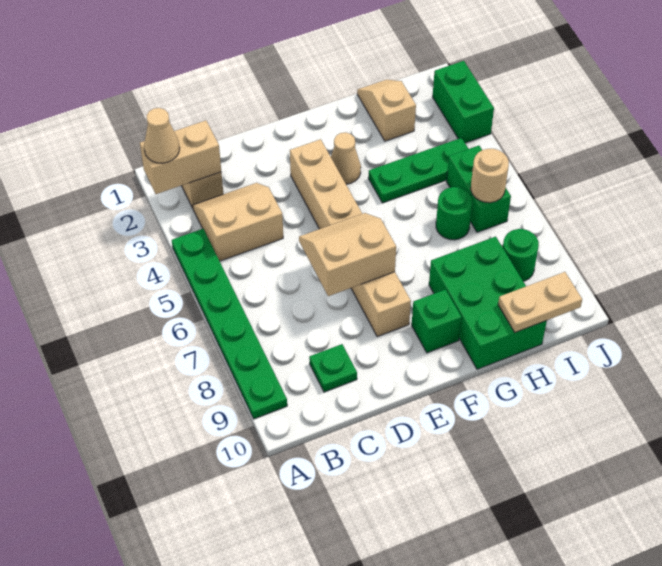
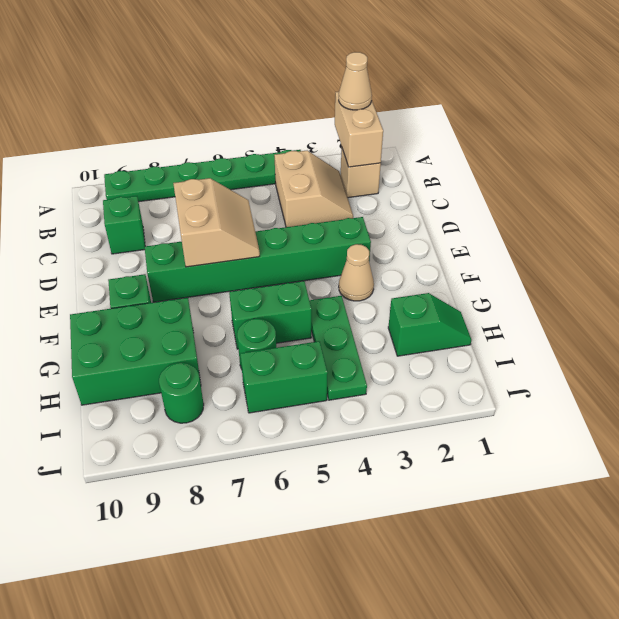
green plate C9 level 1 -> green brick C9 level 1
tan brick E3:E8 level 1 -> green brick E3:E8 level 1
tan slope H1:H2 level 1 top 2 -> green slope H1:H2 level 1 top 2
tan plate H10:I10 level 2 -> none
tan round brick I6 level 2 -> none
green brick J2:J3 level 1 -> green brick G5:G6 level 1

